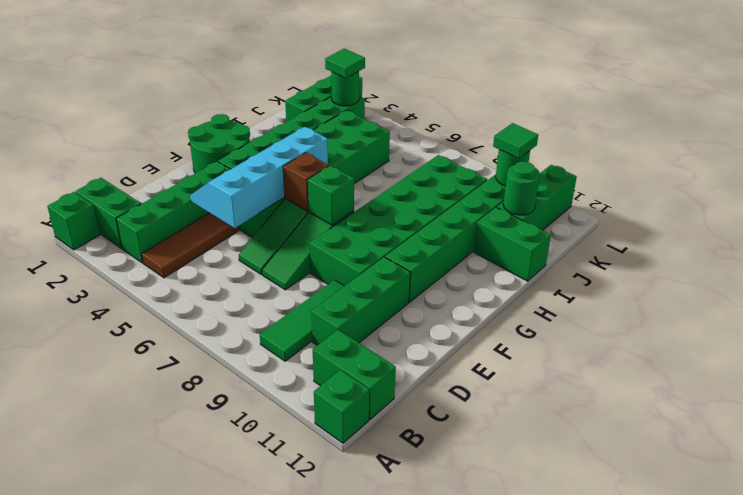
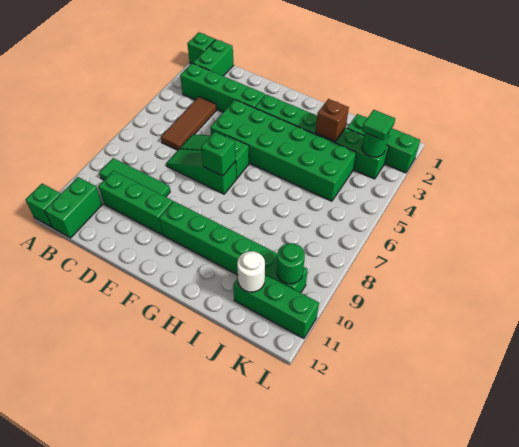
brown tile B4:D4 level 1 -> brown tile C4:C6 level 1
cyan slope D4:G5 level 2 top 5 -> none
green brick E8:J9 level 1 -> none
green round brick F1:G2 level 1 -> none
brown brick F6 level 2 -> brown brick I3 level 2
green brick I11:I12 level 1 -> none
green round brick J11 level 2 -> white round brick J11 level 2
green tile K10 level 3 -> none

